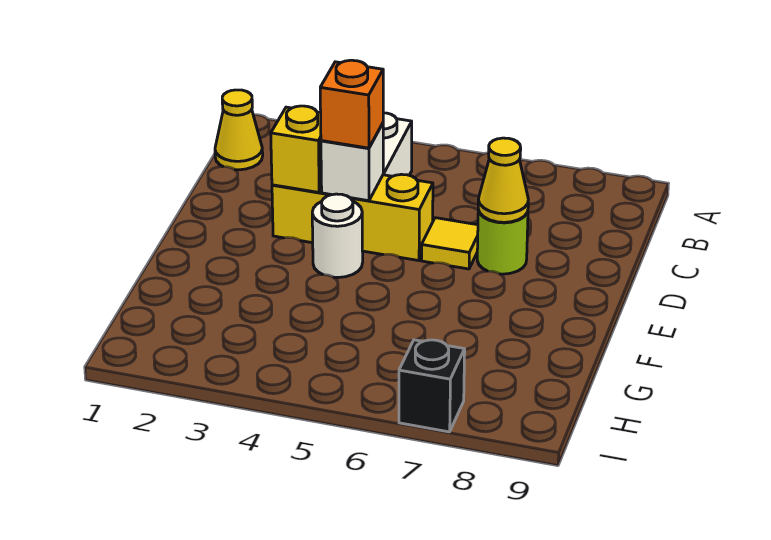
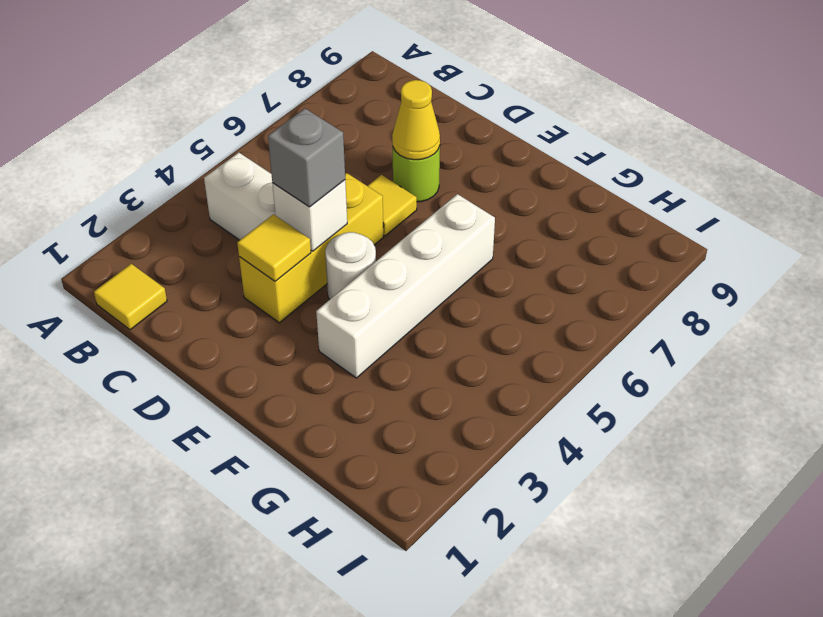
yellow cone B1 level 1 -> yellow tile B1 level 1
yellow brick D3 level 2 -> yellow tile D3 level 2
orange brick D4 level 3 -> grey brick D4 level 3
none -> white brick F3:F6 level 1
black brick I7 level 1 -> none

